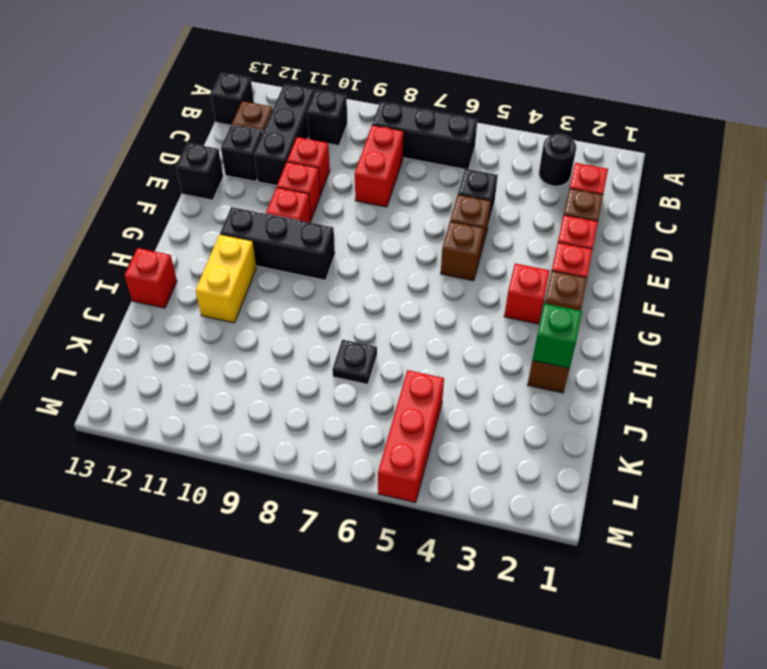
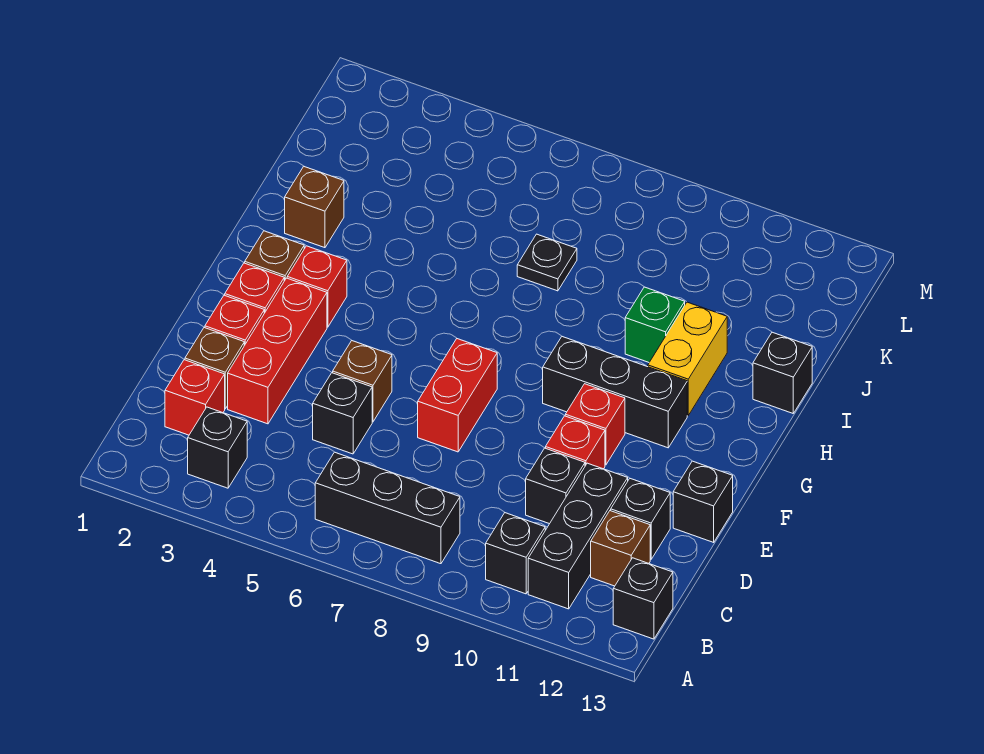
black round brick B3 level 1 -> black brick B3 level 1
red brick C8:D8 level 1 -> red brick E7:F7 level 1
red brick D10 level 1 -> black brick D10 level 1
brown brick F5 level 1 -> none
green brick I2 level 2 -> green brick I10 level 1
red brick I13 level 1 -> black brick I13 level 1
red brick K5:M5 level 1 -> red brick D3:F3 level 1

